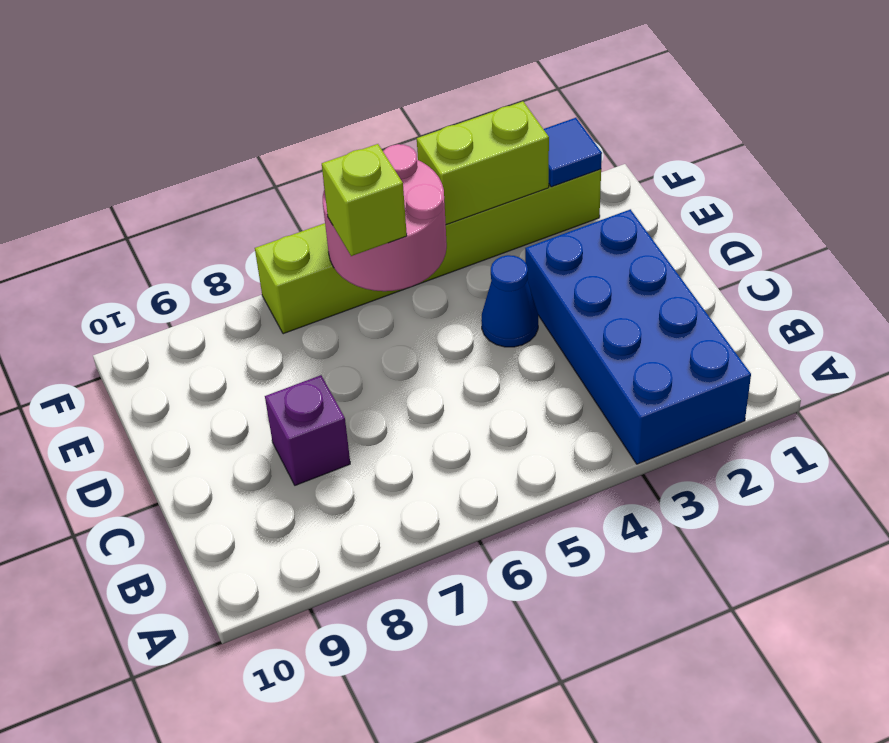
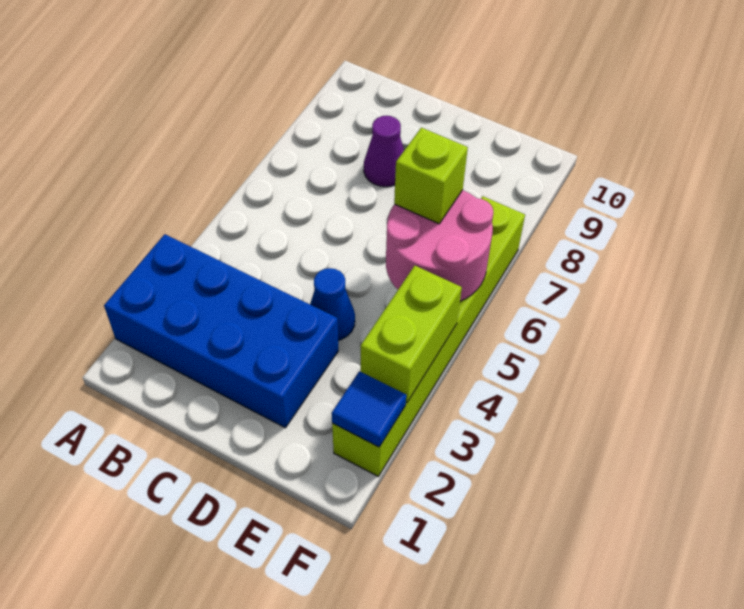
purple brick C8 level 1 -> purple cone C8 level 1

